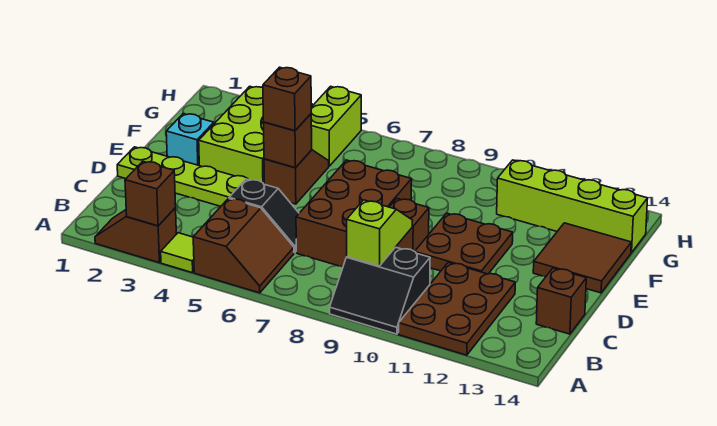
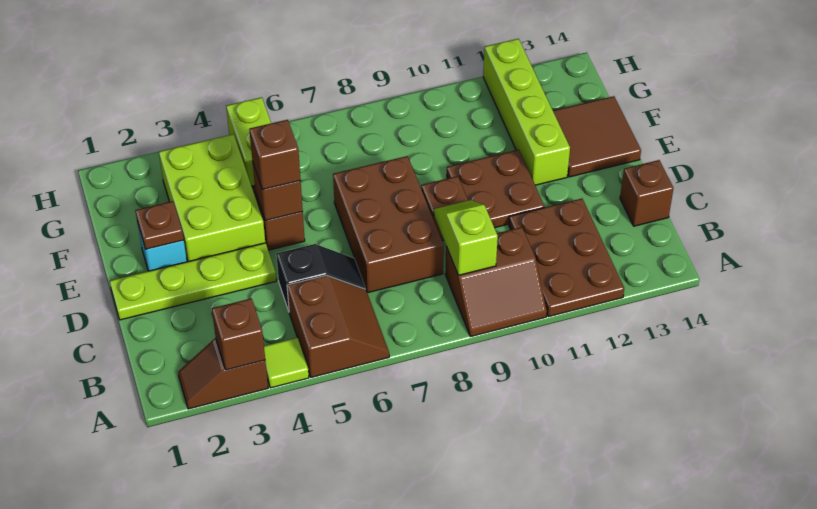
black slope A9:B10 level 1 top B -> brown slope A9:B10 level 1 top B
none -> brown plate E2 level 2
lime brick G11:G14 level 1 -> lime brick E12:H12 level 1

